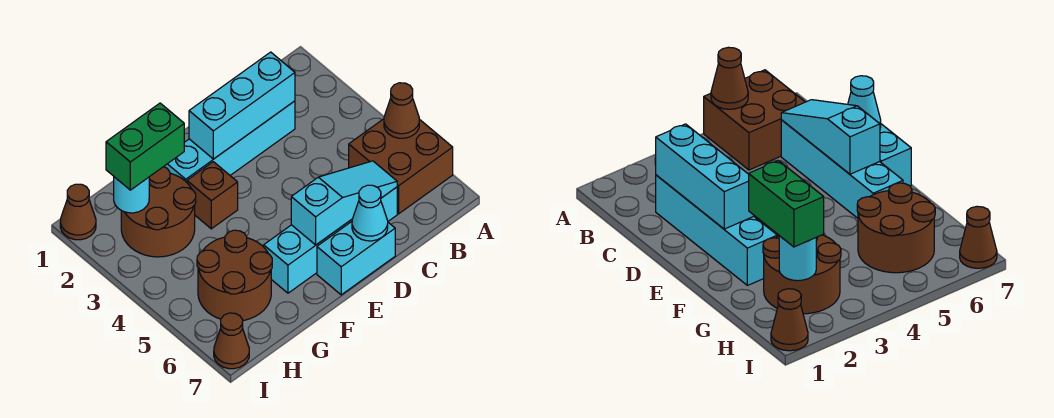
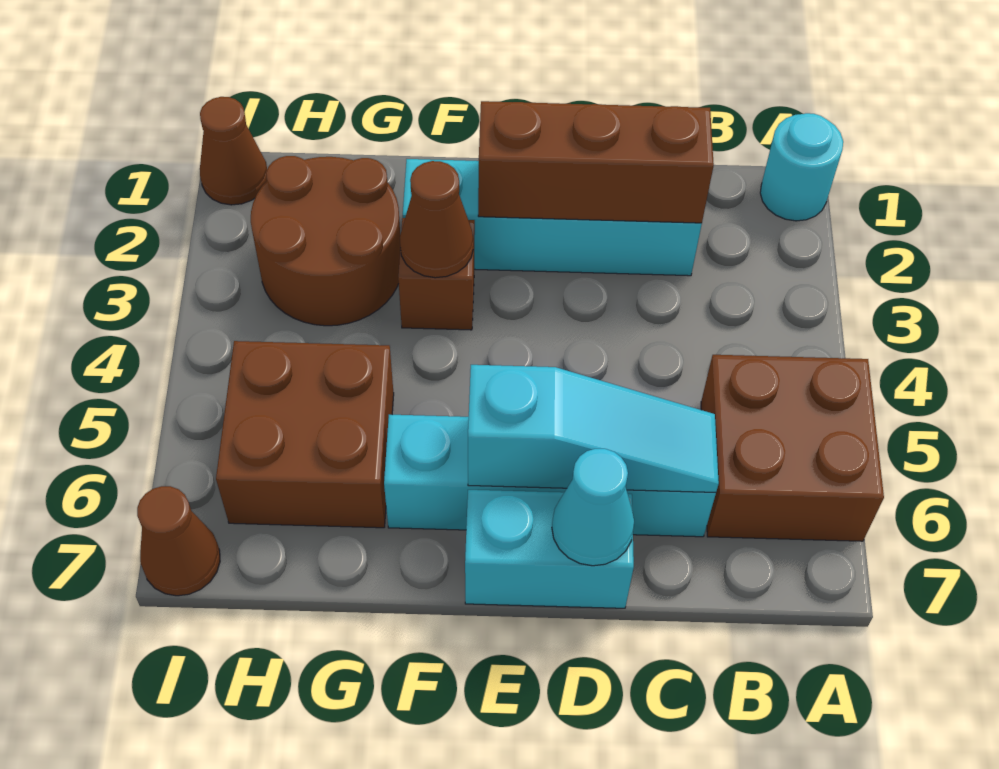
brown cone A5 level 2 -> brown cone F3 level 2
cyan brick C2:E2 level 2 -> brown brick C2:E2 level 2
green brick G2:H2 level 3 -> none
brown round brick G5:H6 level 1 -> brown brick G5:H6 level 1
cyan round brick H2 level 2 -> cyan round brick A1 level 1

